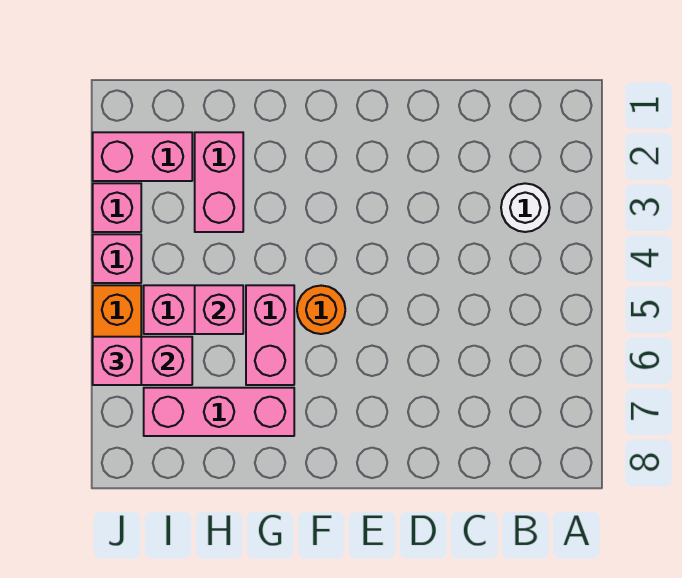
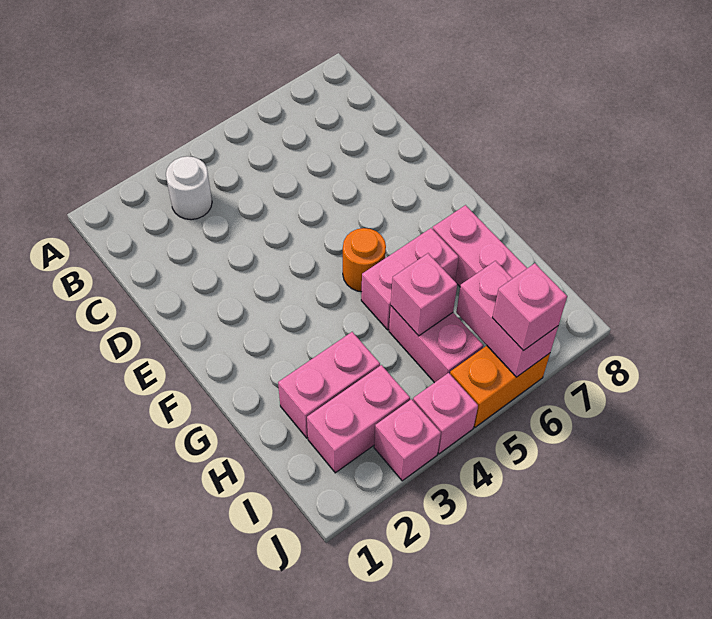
pink brick I2:J2 level 1 -> pink brick I2:I3 level 1

